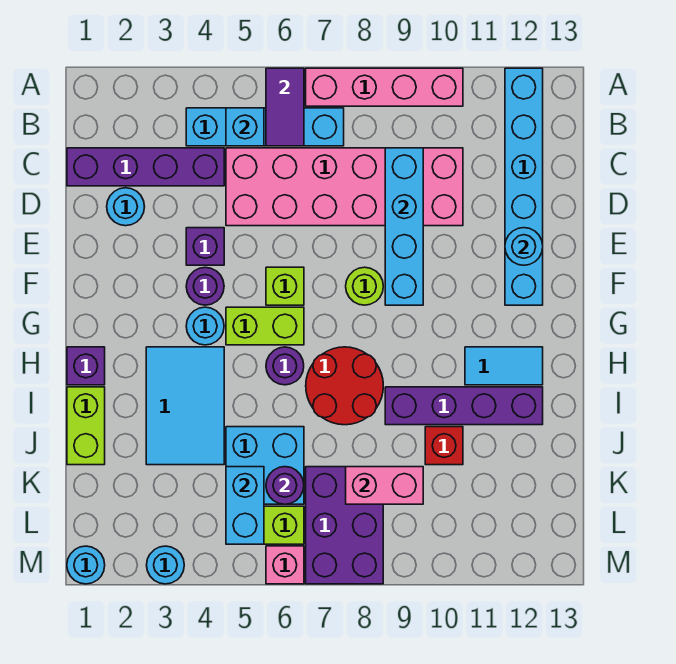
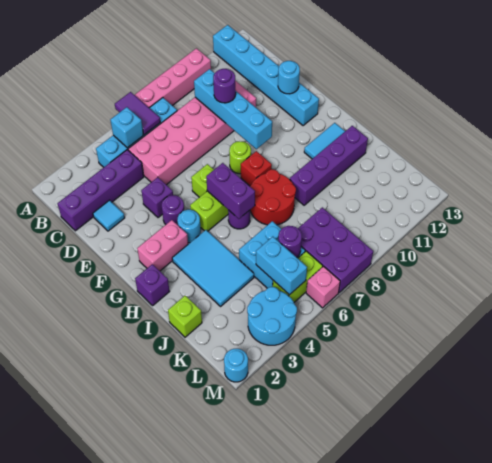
cyan round brick D2 level 1 -> cyan tile D2 level 1
none -> purple round brick D9 level 3
none -> purple brick G6:H6 level 2
lime brick I1:J1 level 1 -> lime brick J1 level 1
red brick J10 level 1 -> red brick G8 level 1
pink brick K8:K9 level 2 -> pink brick G2:G3 level 1
cyan round brick M3 level 1 -> cyan round brick L3:M4 level 1

